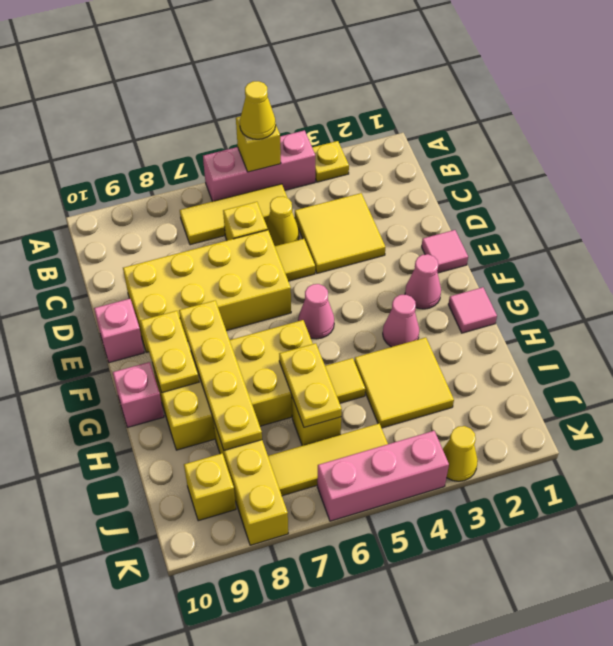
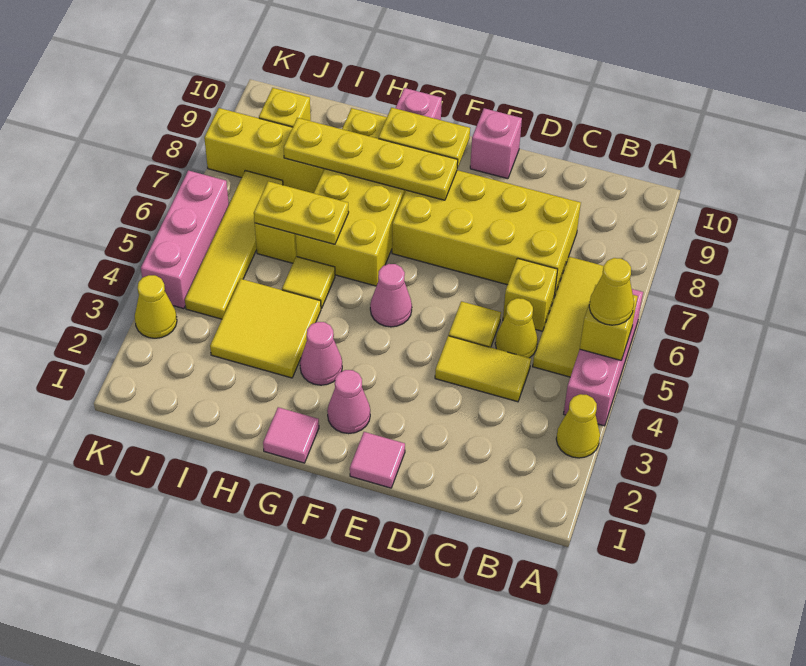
yellow plate A3 level 1 -> yellow cone A3 level 1
yellow tile C3:D4 level 1 -> yellow tile C4:D4 level 1
yellow brick D6:E9 level 1 -> yellow brick C7:F8 level 1
yellow tile J5:J7 level 1 -> yellow tile J4:J7 level 1

